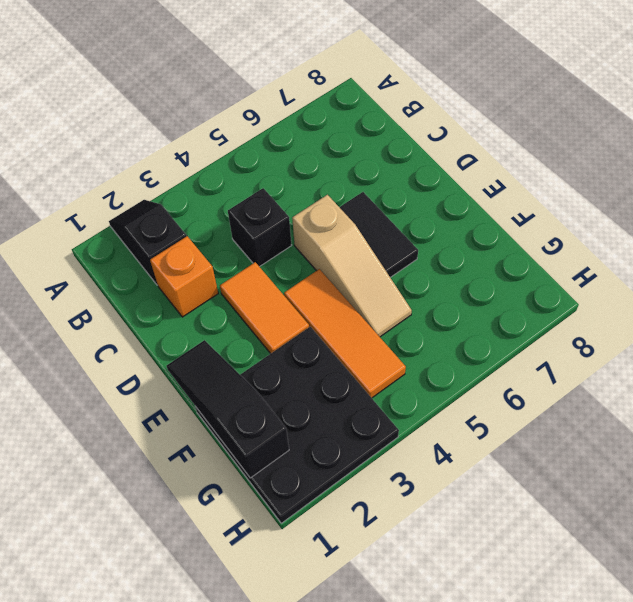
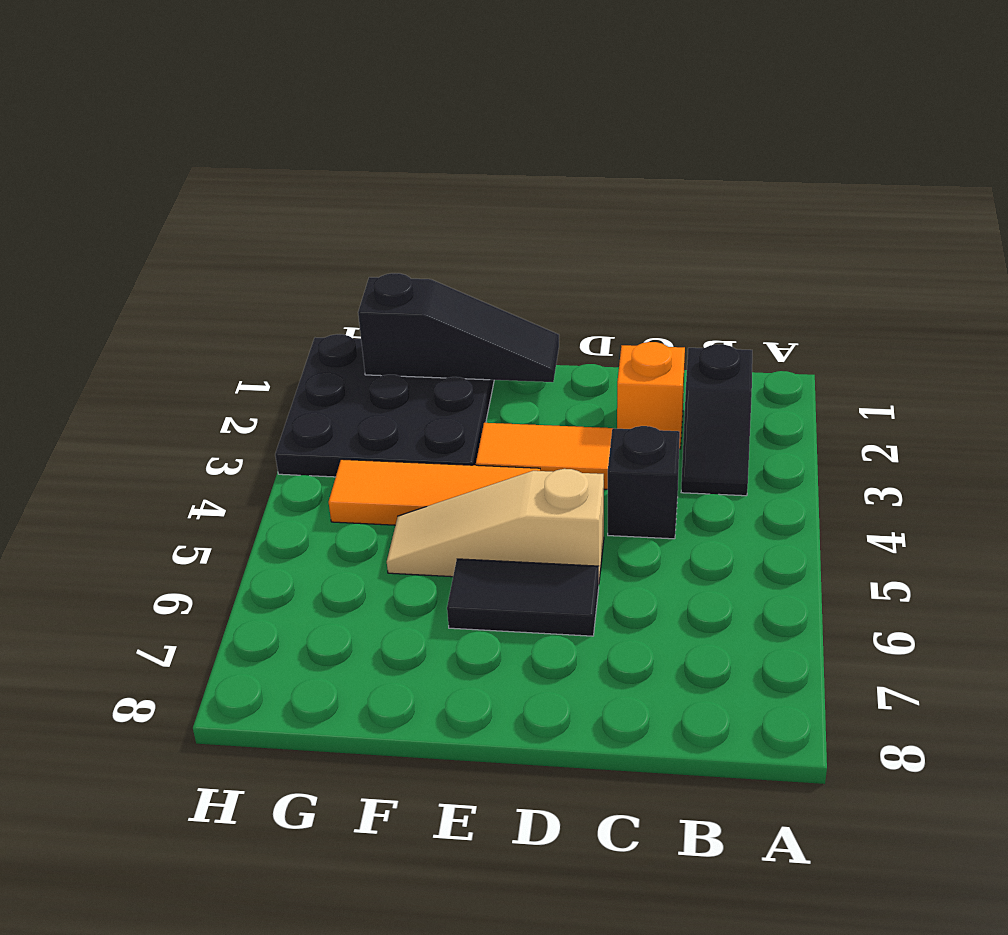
black slope A2:B2 level 1 top B -> black slope B2:B3 level 1 top 2

